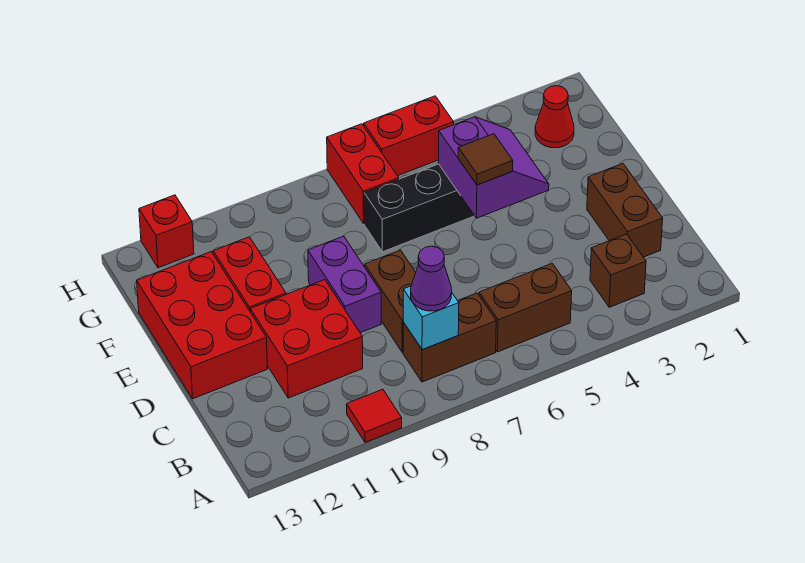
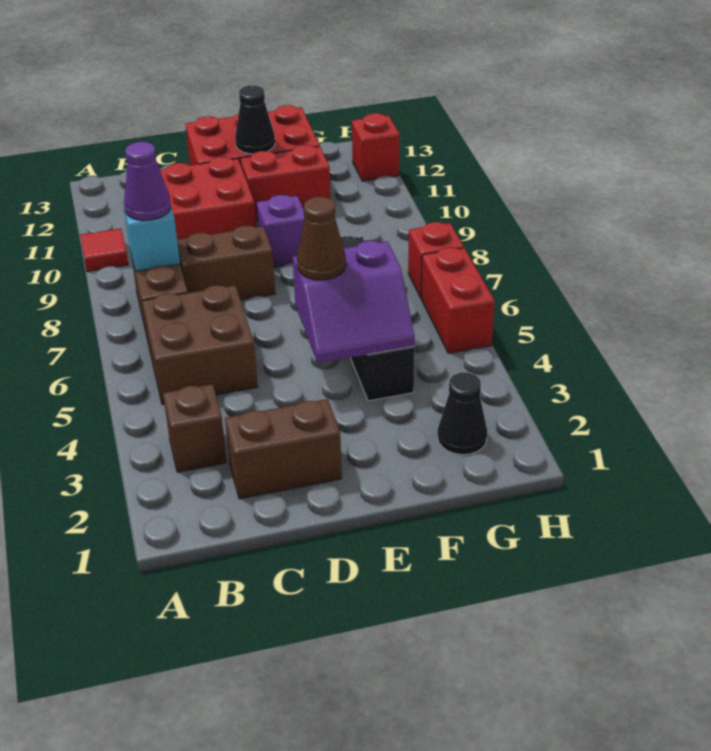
brown brick B5:B6 level 1 -> brown brick B5:C6 level 1
purple brick D9:E9 level 1 -> purple brick E9 level 1
brown tile E5 level 3 -> brown cone E5 level 3
none -> black cone E12 level 2
red cone G2 level 1 -> black cone G2 level 1
red brick G7:H7 level 1 -> red brick H7 level 1

